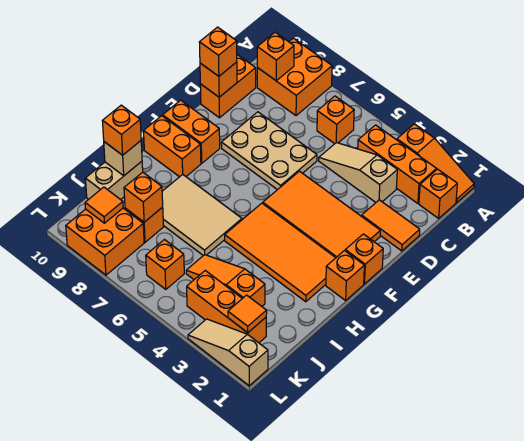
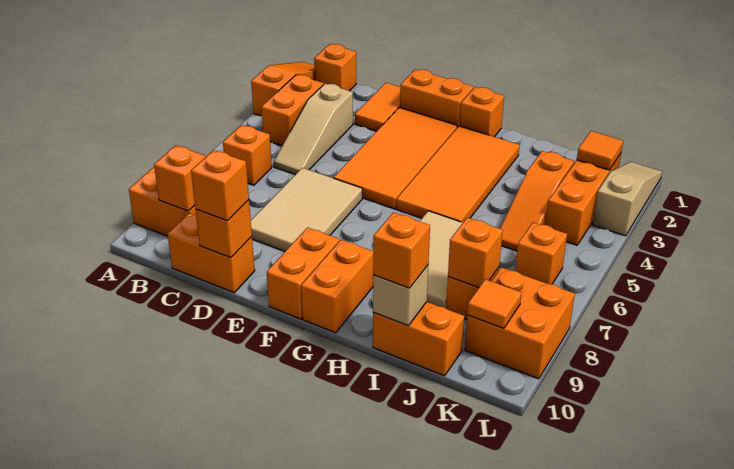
orange brick B2:B4 level 1 -> orange brick B3:B4 level 1
tan plate D6:E8 level 1 -> tan tile D6:E8 level 1
orange brick F1 level 1 -> orange brick E1:F1 level 1
tan brick I10:J10 level 1 -> orange brick I10:J10 level 1
tan slope L1:L3 level 1 top 1 -> tan slope L1:L3 level 1 top 3

